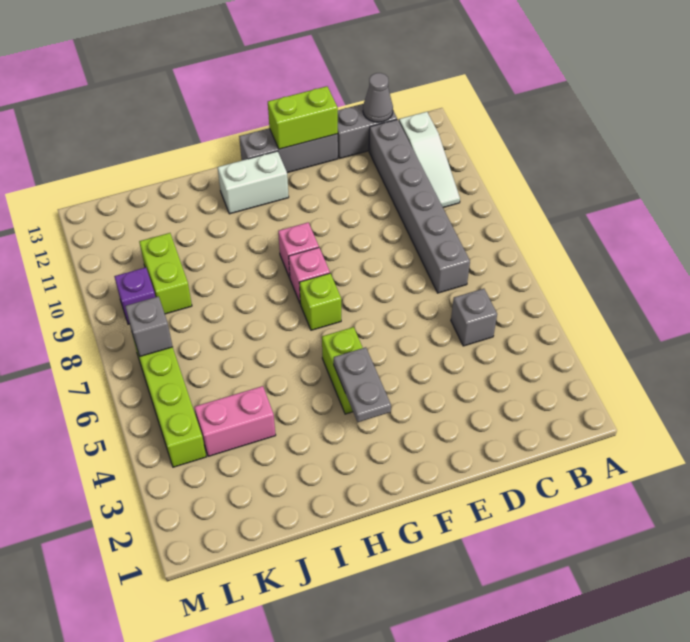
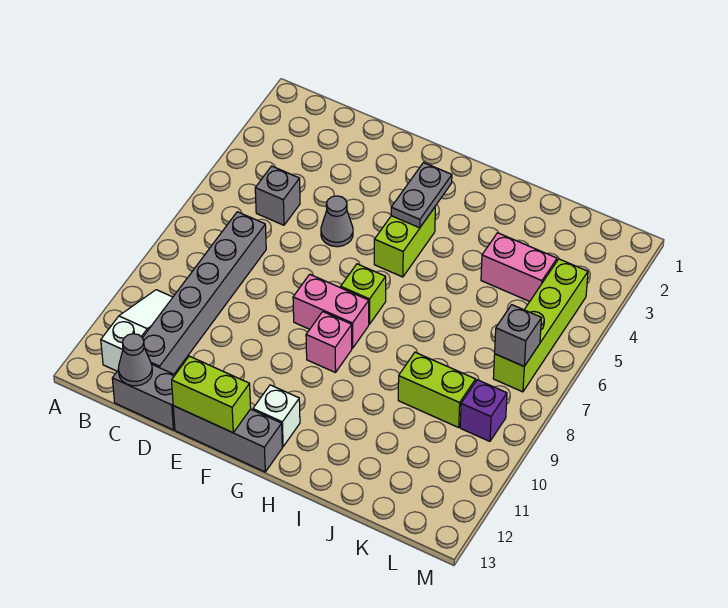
none -> grey cone E5 level 1
pink brick G8 level 1 -> pink brick F8:G8 level 1
white brick G12:H12 level 1 -> white brick G12 level 1
lime brick K9:K10 level 1 -> lime brick J9:K9 level 1

